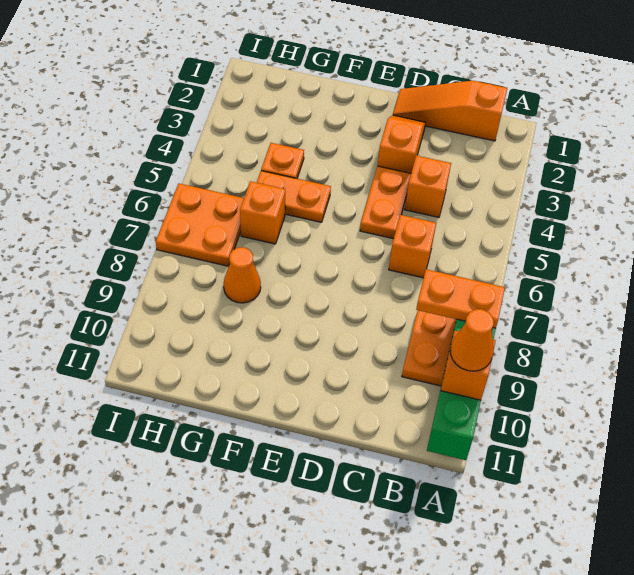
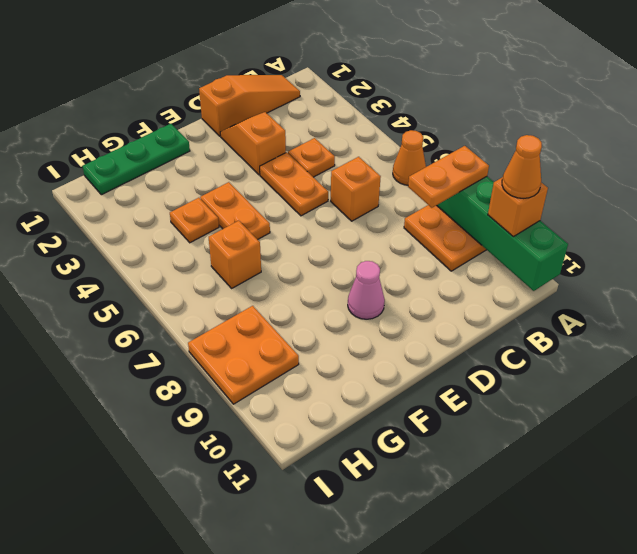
orange slope B1:D1 level 1 top B -> orange slope B1:D1 level 1 top D
orange brick C4 level 1 -> orange plate C4 level 1
none -> pink cone E9 level 1
none -> green plate F1:H1 level 1
orange plate F5:G5 level 1 -> orange plate F4:F5 level 1
orange cone G8 level 1 -> orange cone A6 level 1
orange plate H6:I7 level 1 -> orange plate H8:I9 level 1

